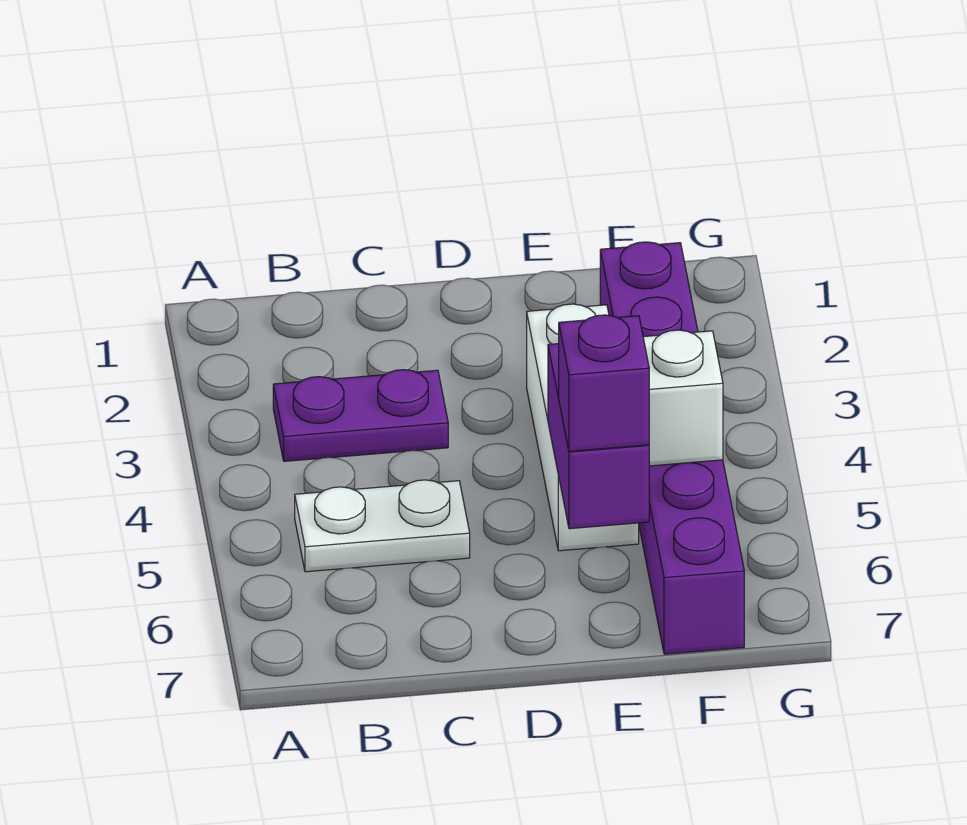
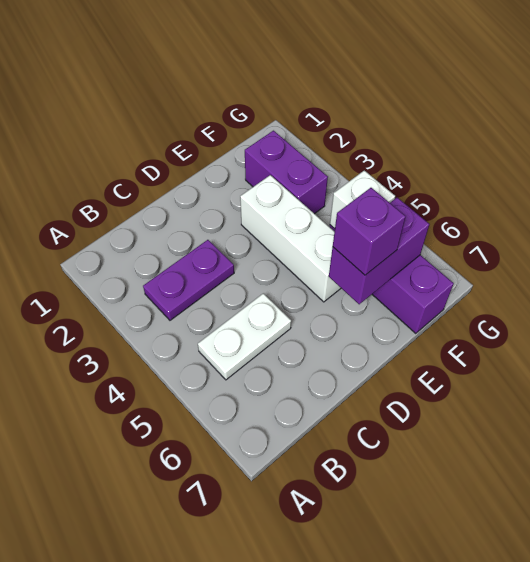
purple brick E5:E6 level 2 -> purple brick E6:F6 level 2

